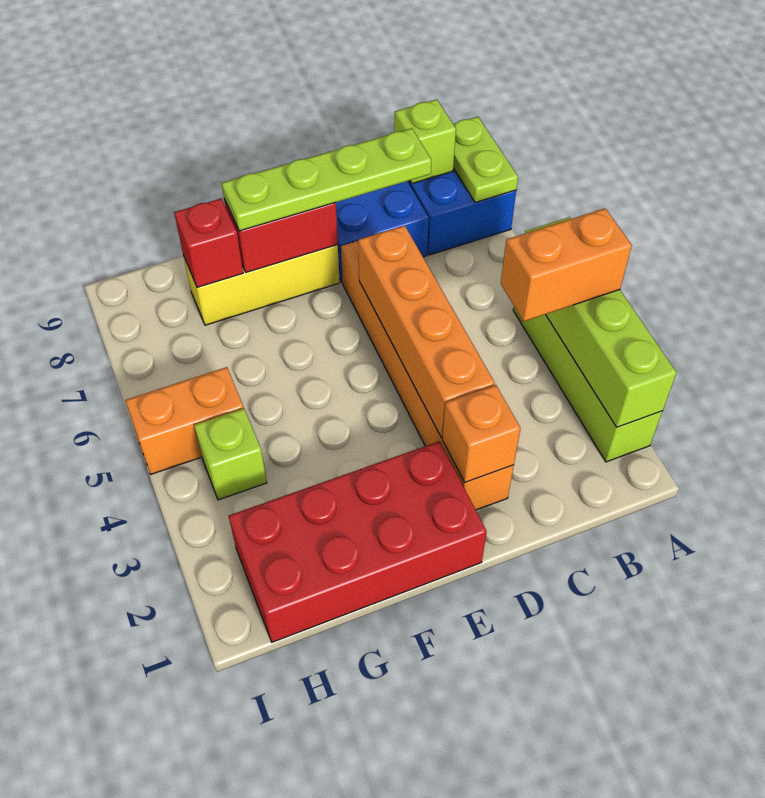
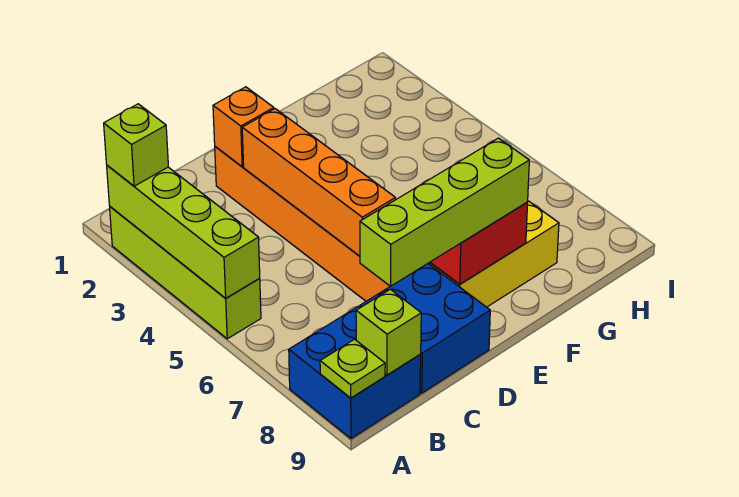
orange brick A4:B4 level 3 -> none
lime plate A8:A9 level 2 -> lime plate A9 level 2
lime plate C8:F8 level 3 -> lime brick C8:F8 level 3
red brick E1:H2 level 1 -> none
red brick G8 level 2 -> none
lime brick H4 level 1 -> lime brick A2 level 3
orange brick H5:I5 level 1 -> none

